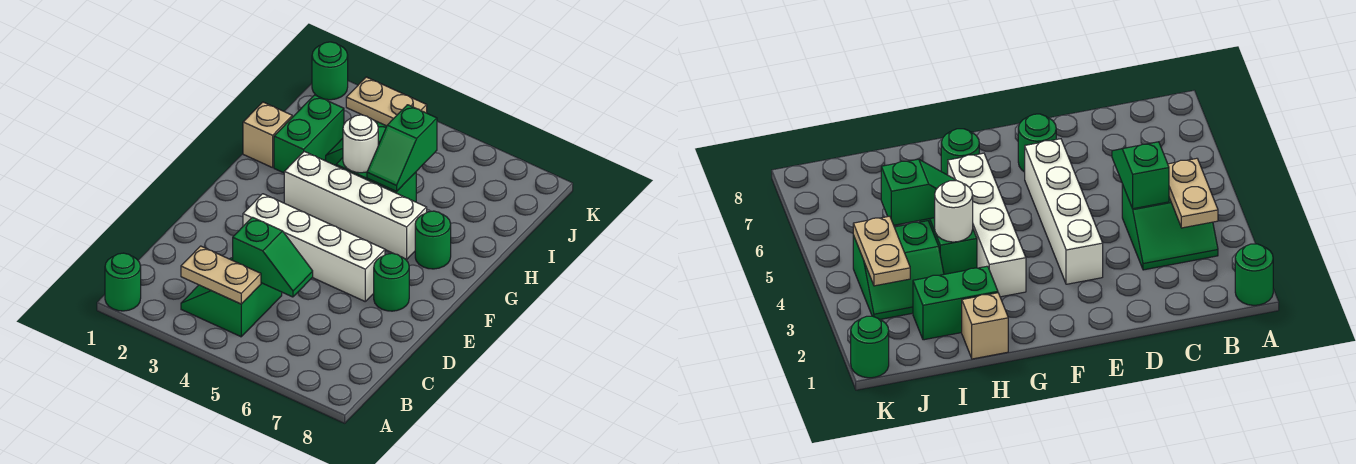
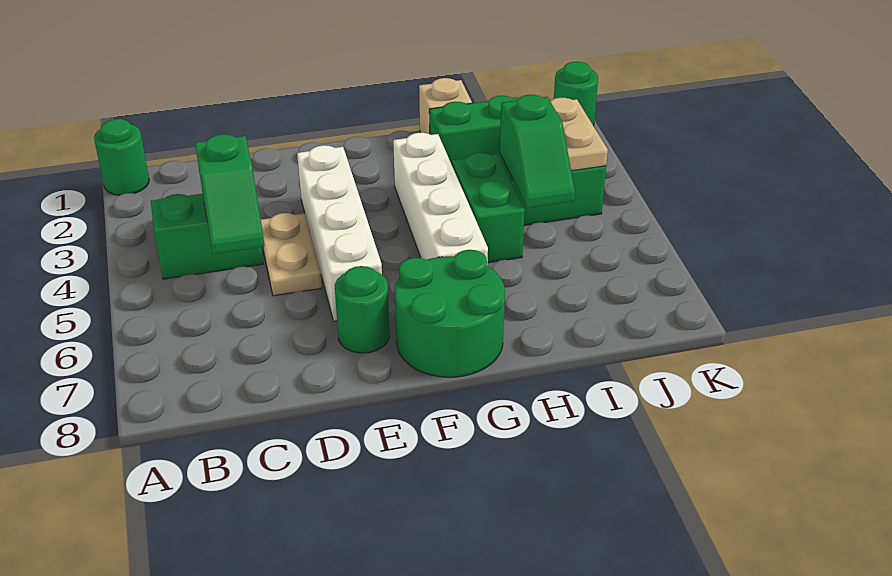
tan plate B3:B4 level 2 -> tan plate D4:D5 level 1
green round brick G7 level 1 -> green round brick F7:G8 level 1
white round brick H4 level 2 -> none
green slope H5:I5 level 2 top I -> green slope I4:I5 level 2 top 4

